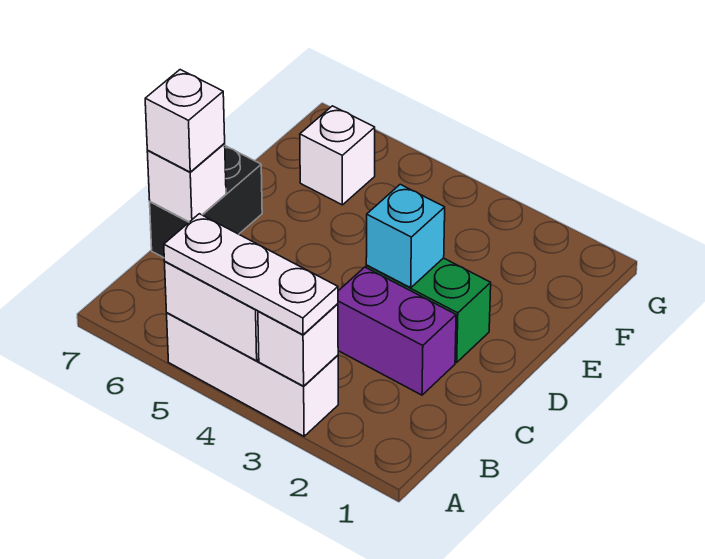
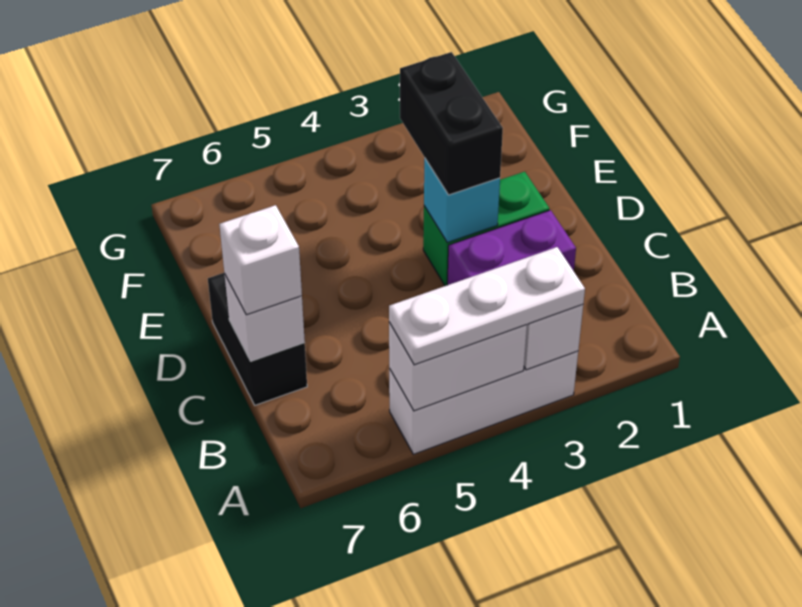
none -> black brick D3:E3 level 3
white brick F6 level 1 -> none

